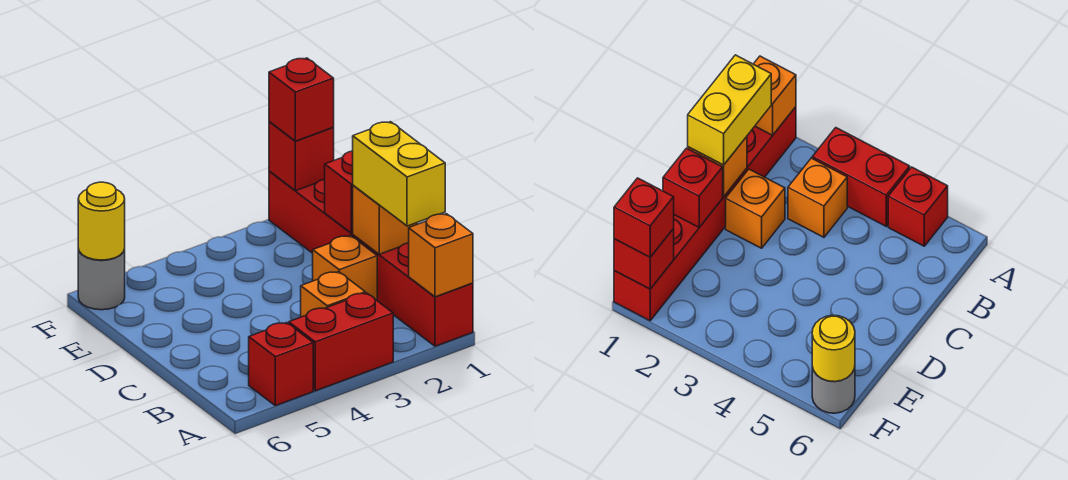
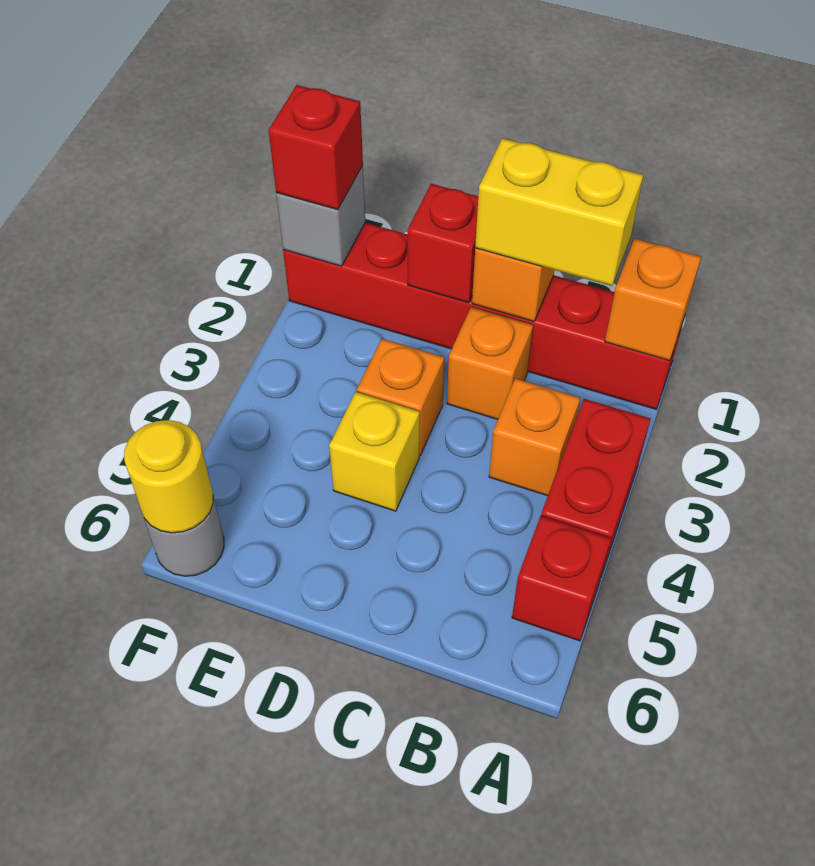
none -> orange brick D3 level 1
none -> yellow brick D4 level 1
red brick F1 level 2 -> grey brick F1 level 2

